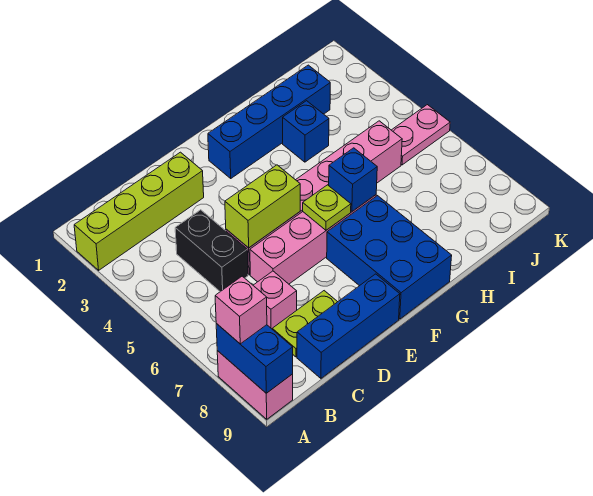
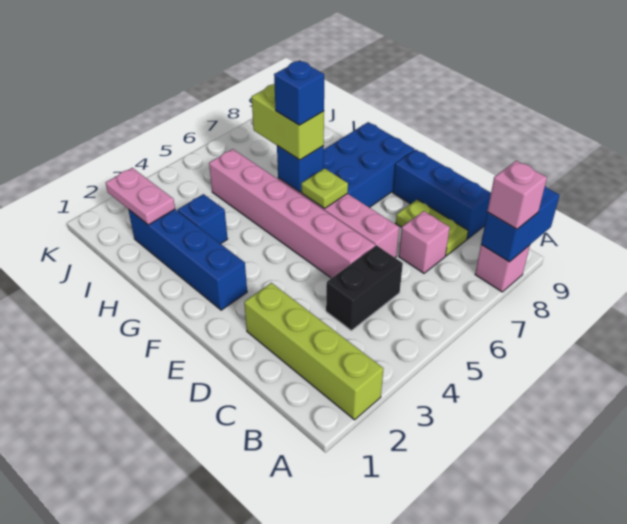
pink brick A8:A9 level 1 -> pink brick A8 level 1
lime brick D5:E5 level 2 -> lime brick G6:H6 level 3
none -> blue brick G6 level 4
pink plate J5:K5 level 1 -> pink plate I2:J2 level 2

